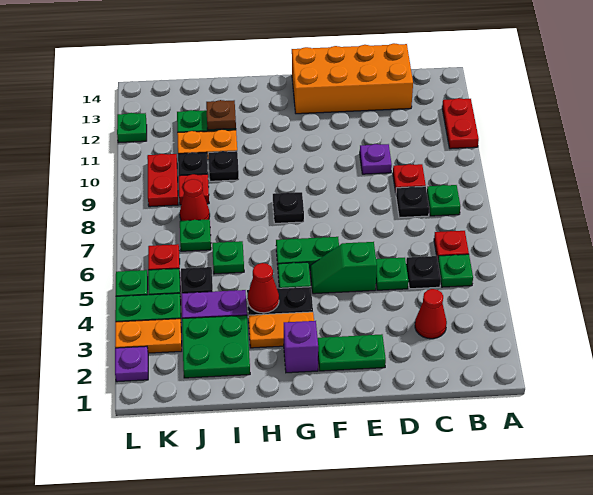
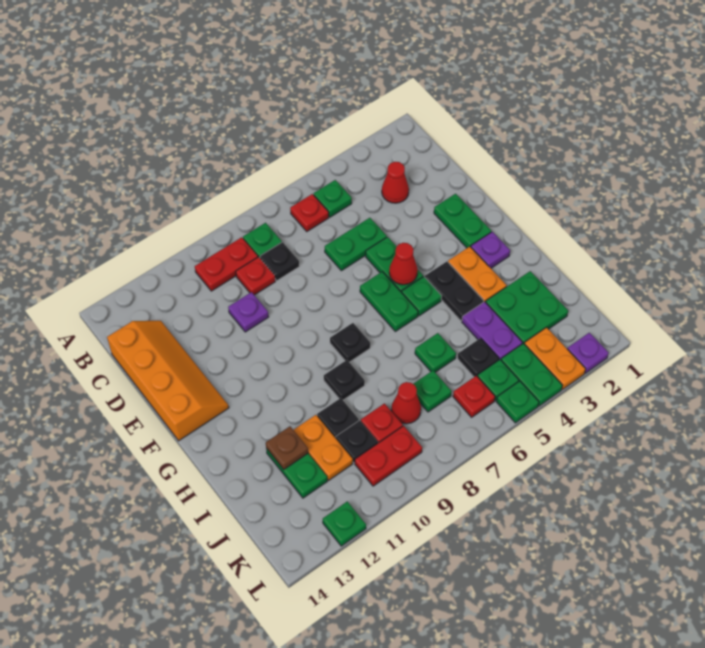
red plate A11:A12 level 1 -> red plate B9:B10 level 1
black plate C5 level 1 -> black plate H9 level 1
orange brick C13:F14 level 1 -> orange slope C13:F14 level 1 top 14
green plate D5 level 1 -> green plate D5:D6 level 1
green slope E5:F5 level 1 top E -> green plate E5:F5 level 1
purple brick G2 level 1 -> purple plate G2 level 1
red cone H4 level 2 -> red cone F5 level 2

